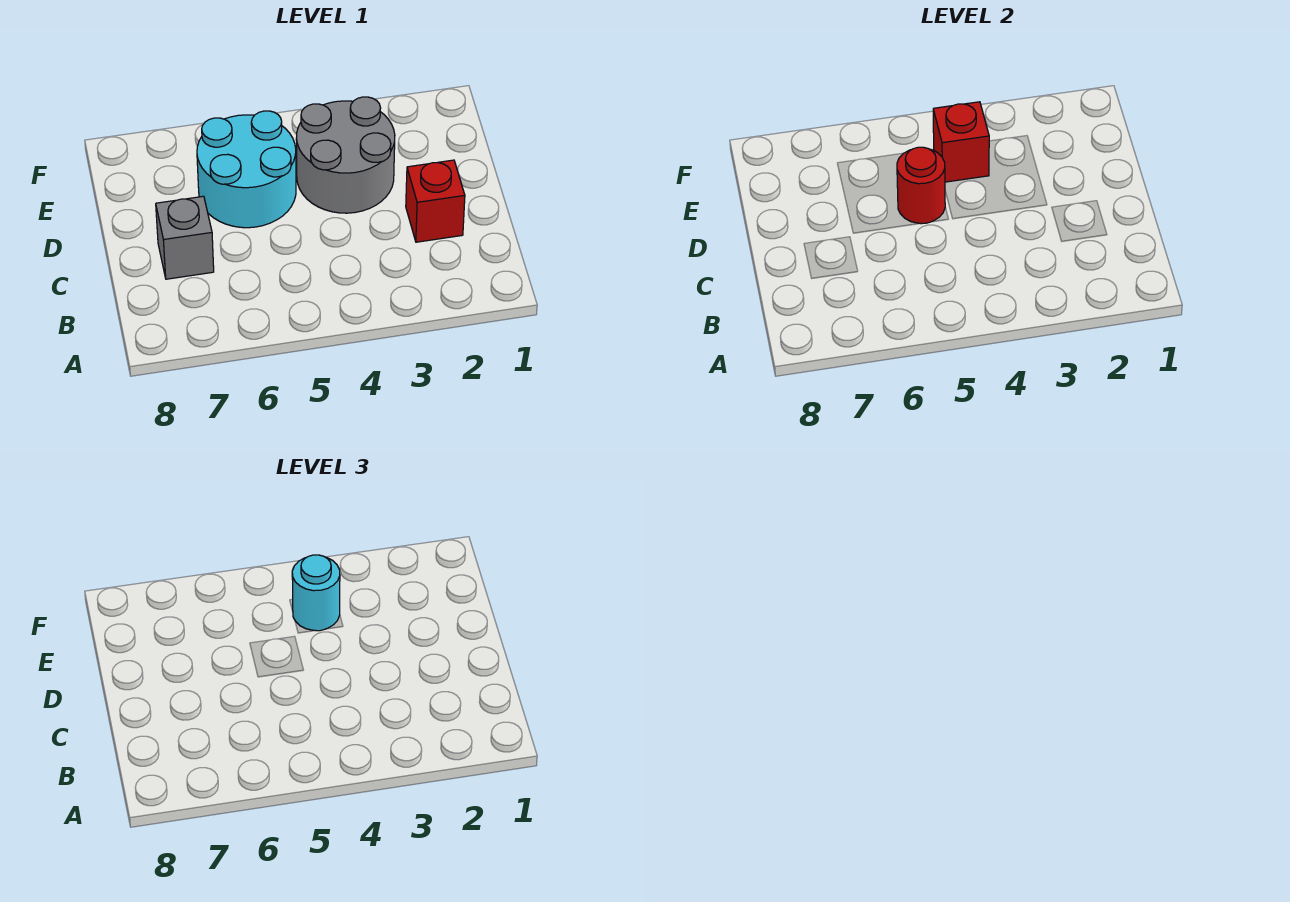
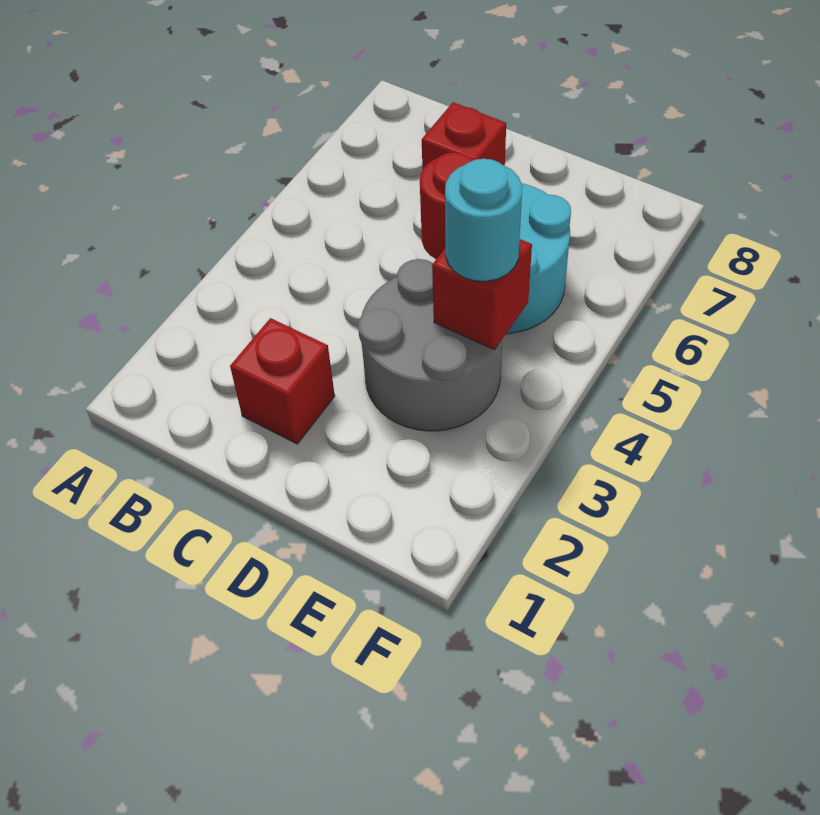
grey brick C7 level 1 -> red brick C7 level 1

